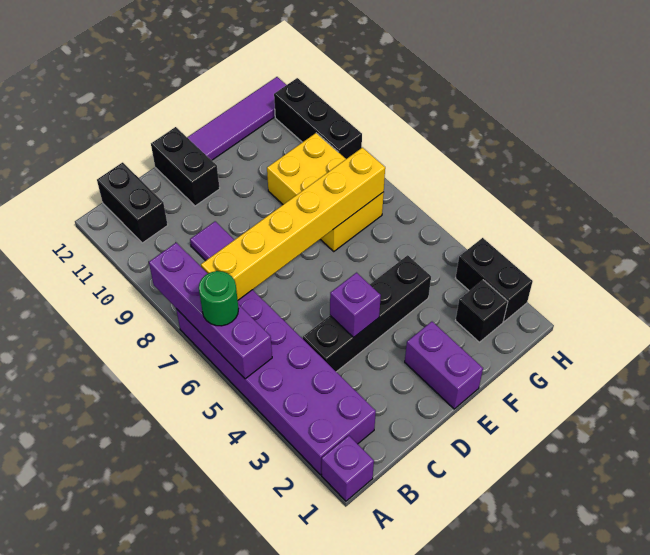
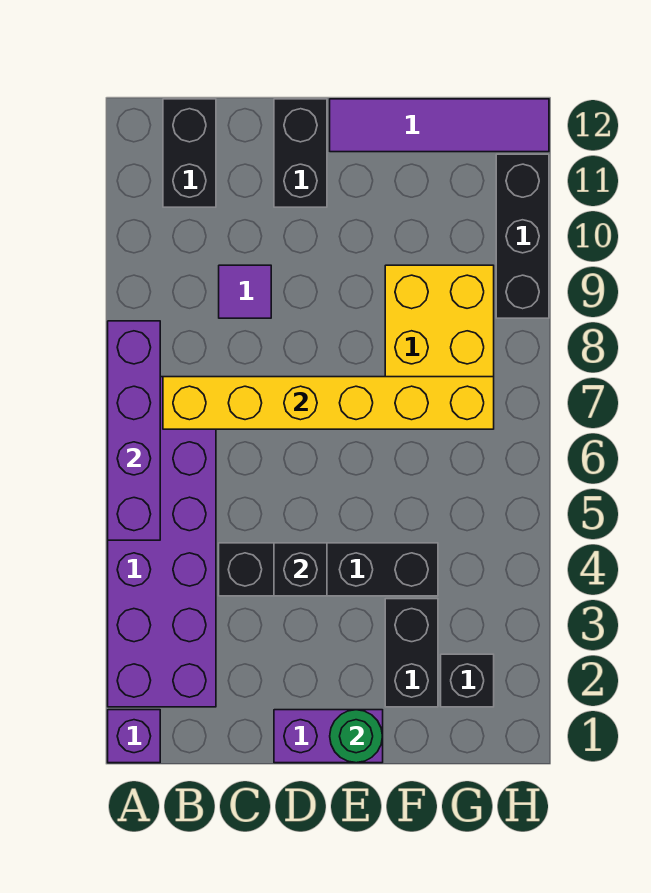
green round brick A6 level 3 -> green round brick E1 level 2
purple brick D4 level 2 -> black brick D4 level 2
purple brick E1:E2 level 1 -> purple brick D1:E1 level 1
black brick H2:H3 level 1 -> black brick F2:F3 level 1

